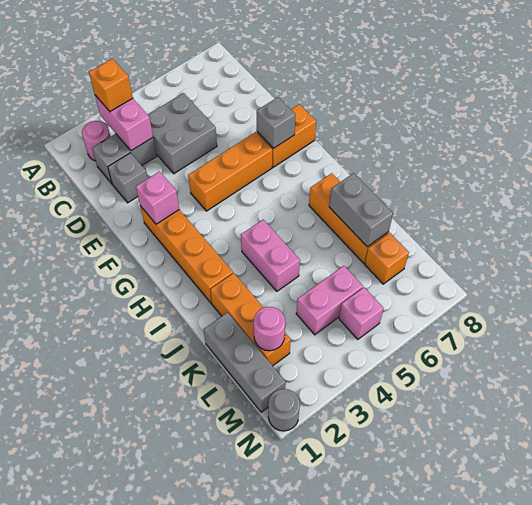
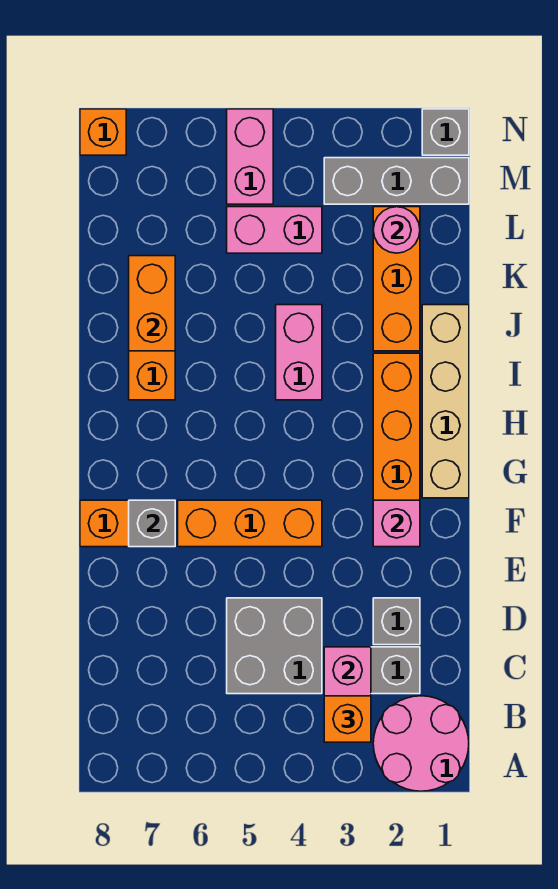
pink round brick B2 level 1 -> pink round brick A1:B2 level 1
none -> tan brick G1:J1 level 1
grey brick J7:K7 level 2 -> orange brick J7:K7 level 2
grey brick K1:M1 level 1 -> grey brick M1:M3 level 1
orange brick L7 level 1 -> orange brick N8 level 1
pink brick M5 level 1 -> pink brick M5:N5 level 1
grey round brick N1 level 1 -> grey brick N1 level 1

